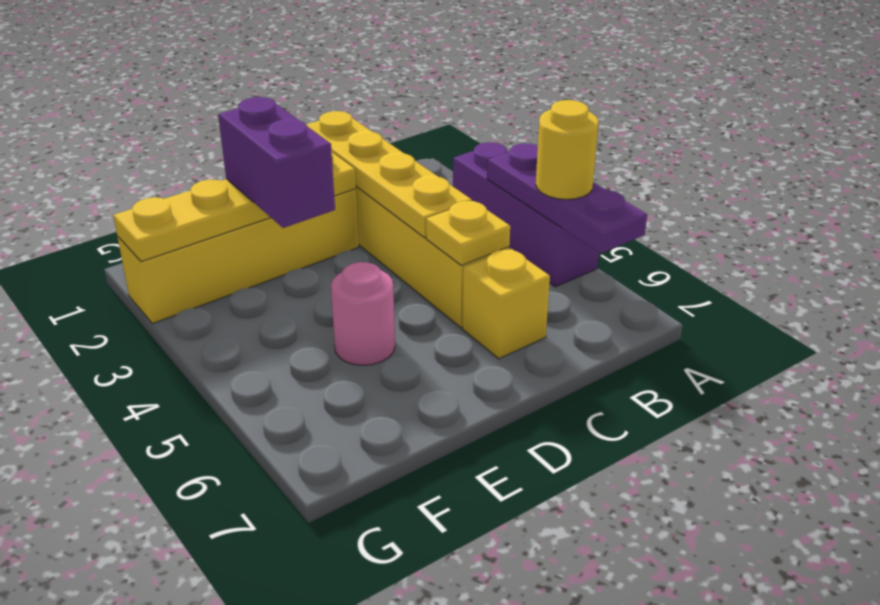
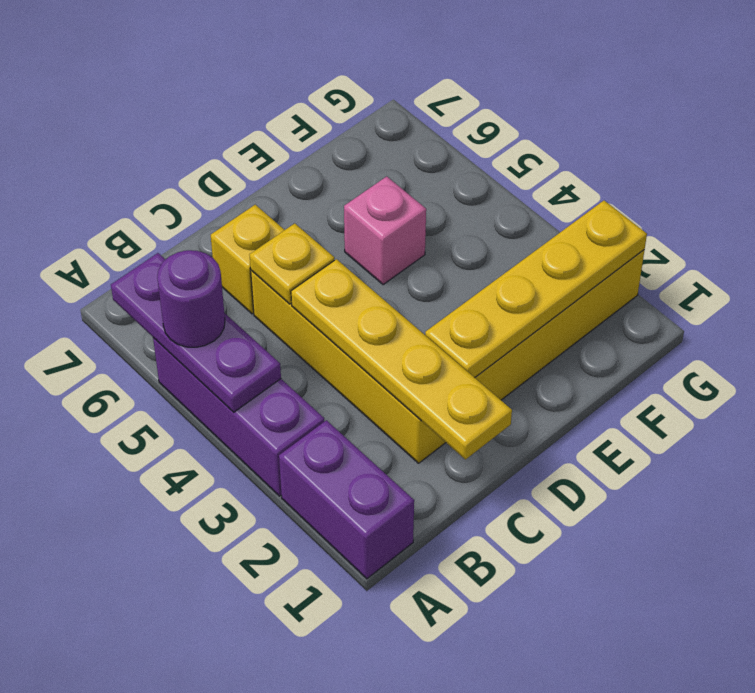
yellow round brick A5 level 3 -> purple round brick A5 level 3
purple brick E2:E3 level 3 -> purple brick A1:A2 level 1
pink round brick E5 level 1 -> pink brick E5 level 1

